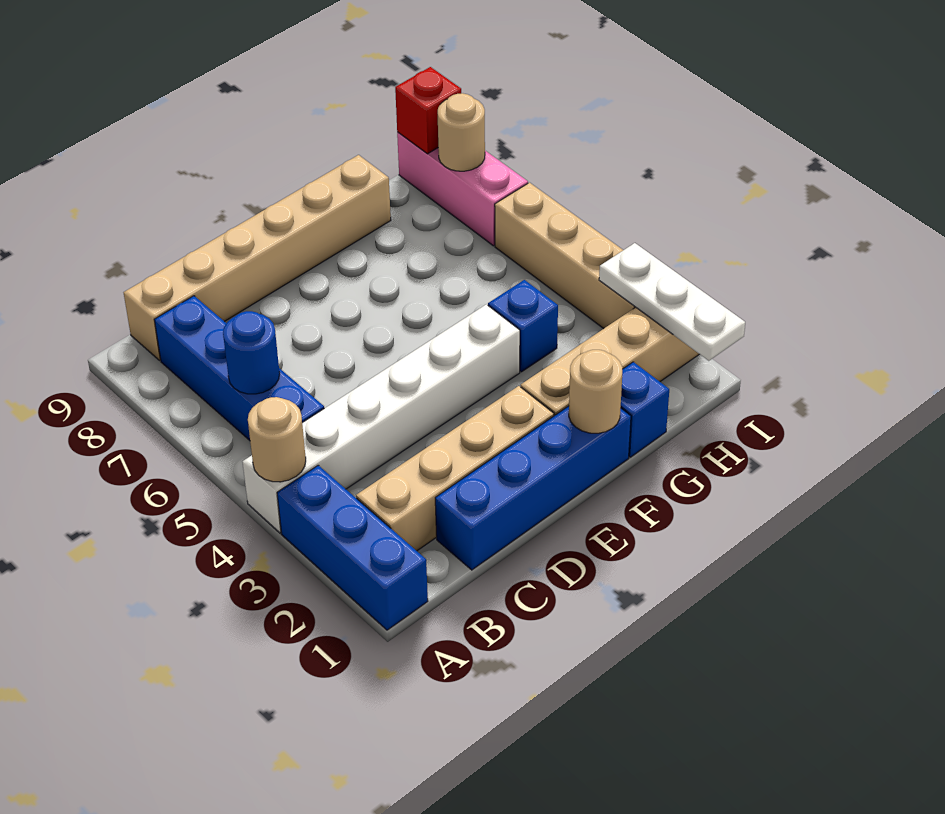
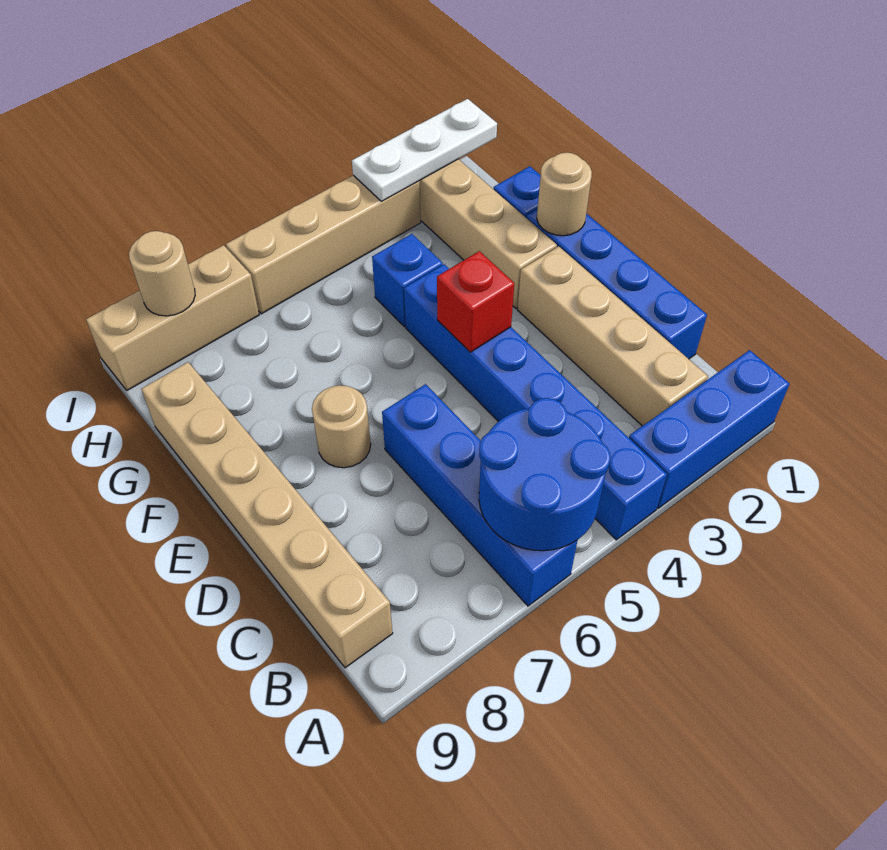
white brick A4:F4 level 1 -> blue brick A4:F4 level 1
tan round brick A4 level 2 -> tan round brick E7 level 1
blue brick B5:B8 level 1 -> blue brick A6:D6 level 1
blue round brick B6 level 2 -> blue round brick A5:B6 level 2
pink brick I7:I9 level 1 -> tan brick I7:I9 level 1
red brick I9 level 2 -> red brick E4 level 2

